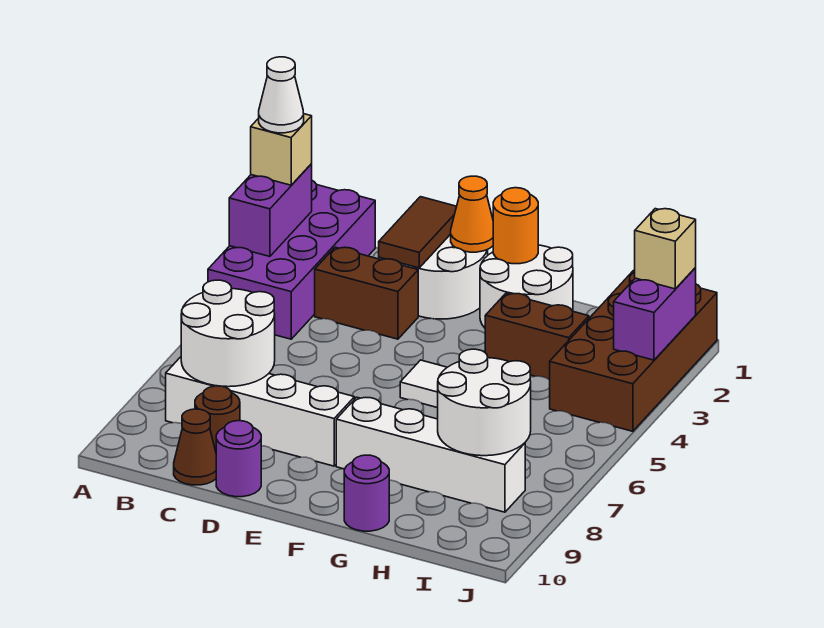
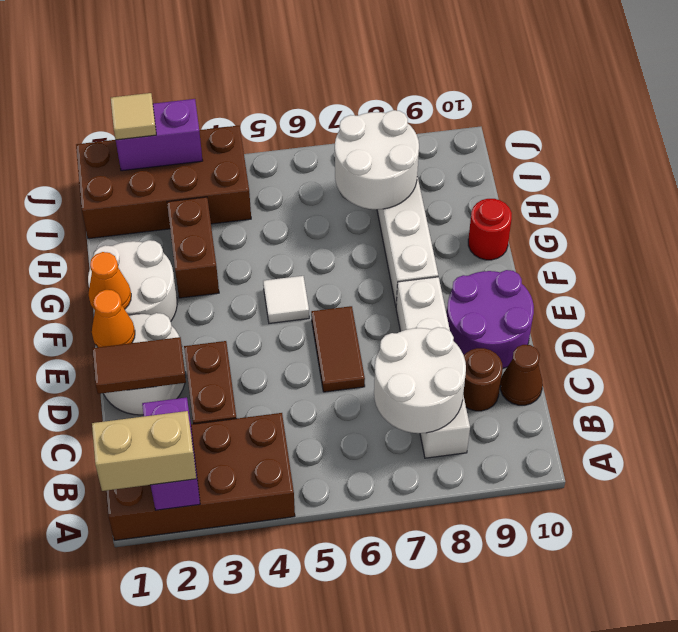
purple brick A1:B4 level 1 -> brown brick A1:B4 level 1
purple brick A2:A3 level 2 -> purple brick A2:B2 level 2
tan brick A2 level 3 -> tan brick A1:A2 level 3
white cone A2 level 4 -> none
none -> brown tile D6:E6 level 1
purple round brick D10 level 1 -> purple round brick D9:E10 level 1
orange round brick F1 level 2 -> orange cone F1 level 2
purple round brick G10 level 1 -> red round brick G10 level 1
tan brick J2 level 3 -> tan tile J2 level 3

